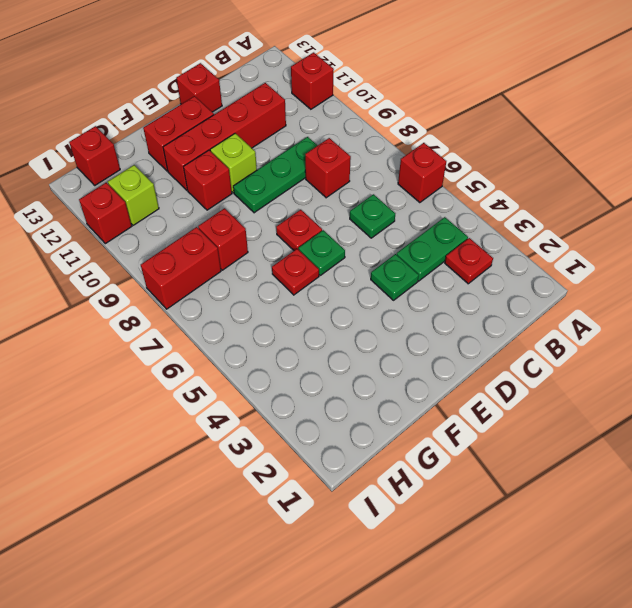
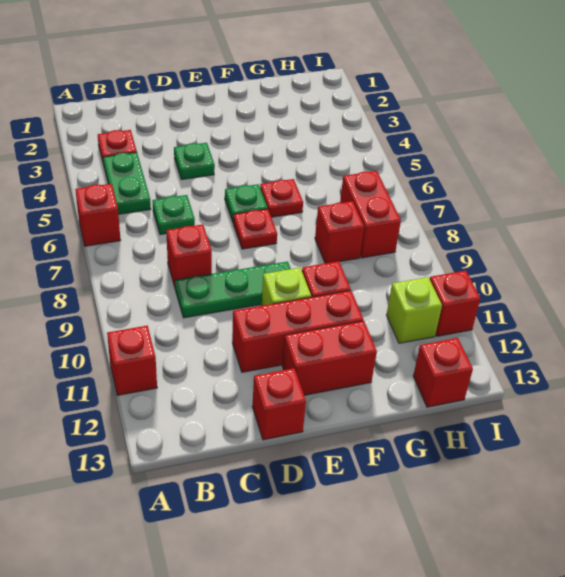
green plate B4:C4 level 1 -> green plate B4:B5 level 1
red brick C11:F11 level 1 -> red brick D11:F11 level 1
red brick H8:I8 level 1 -> red brick H7:H8 level 1

